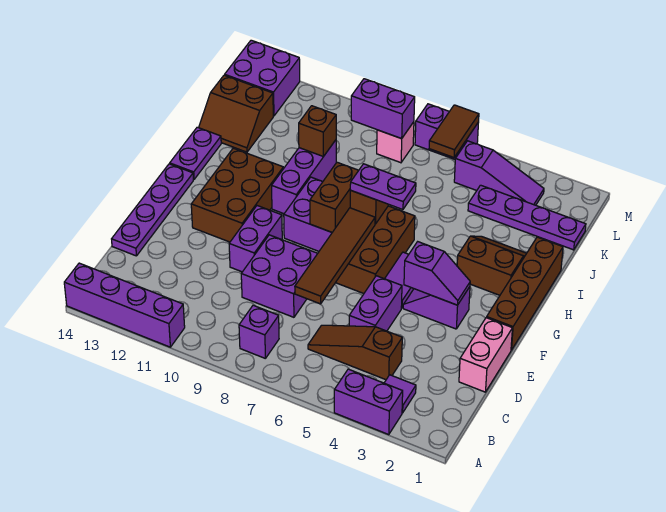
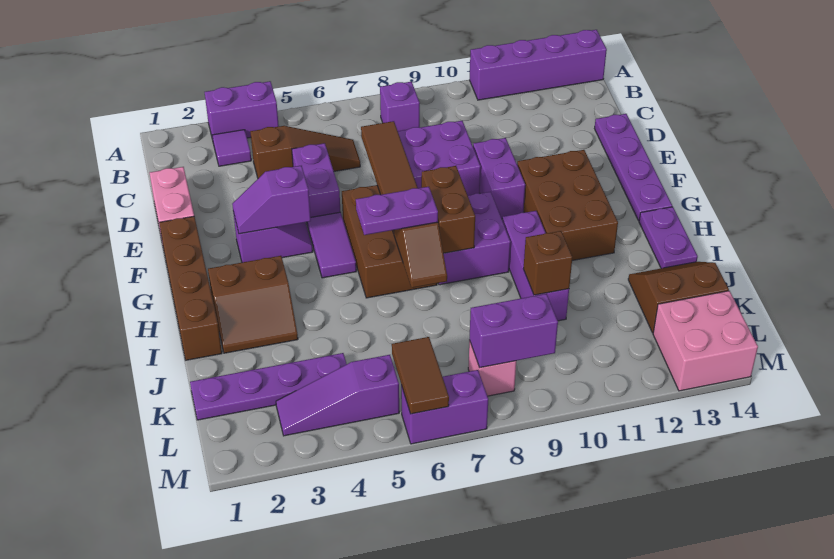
purple brick L13:M14 level 1 -> pink brick L13:M14 level 1

